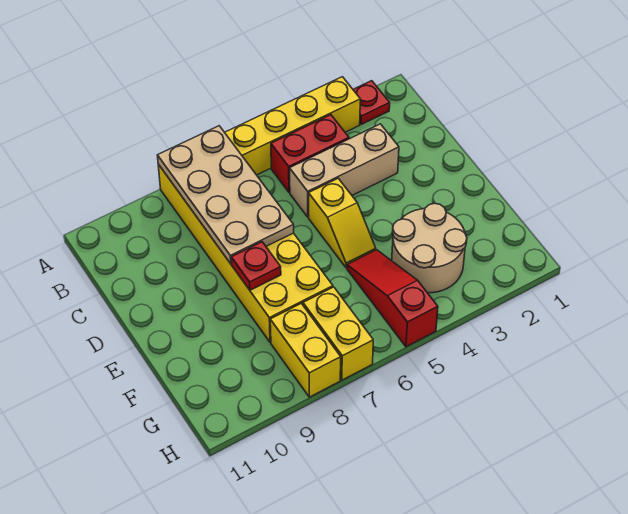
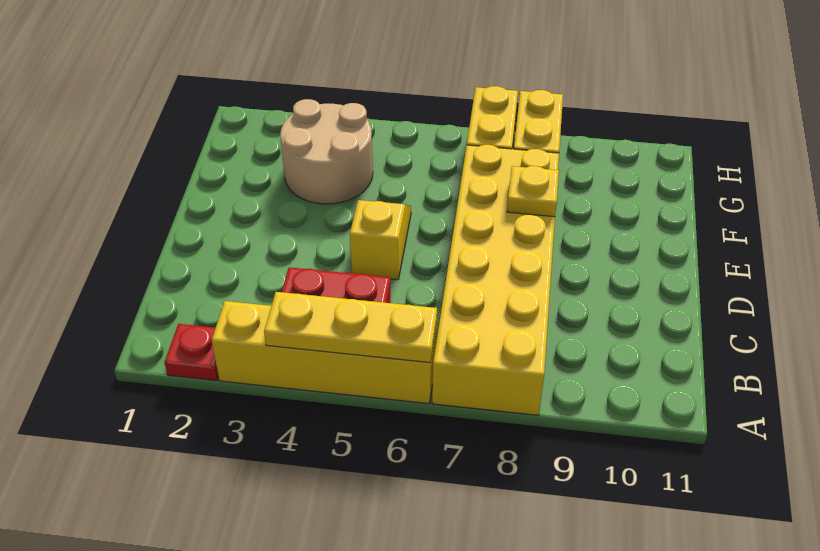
none -> yellow plate A4:A6 level 2
tan plate A7:D8 level 2 -> none
tan brick C3:C5 level 1 -> none
red plate E8 level 2 -> yellow plate E8 level 2
red slope F5:H5 level 1 top H -> none

